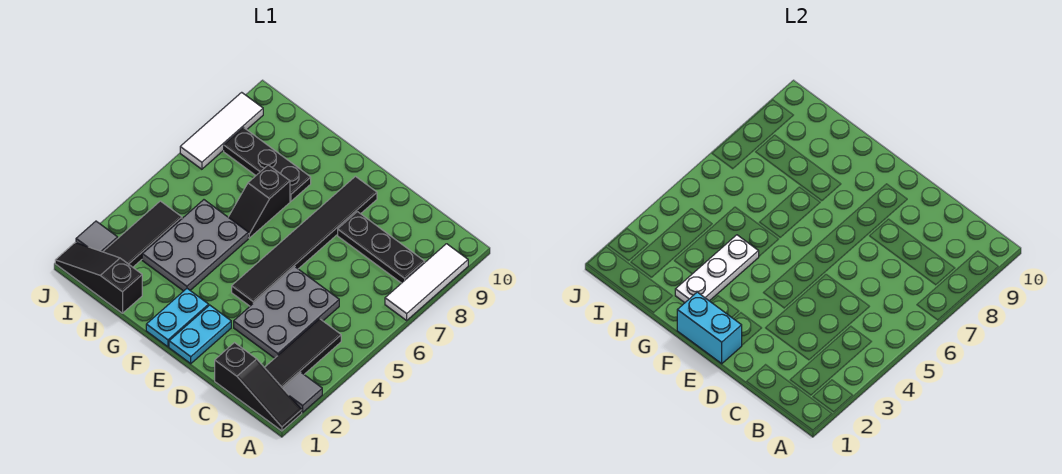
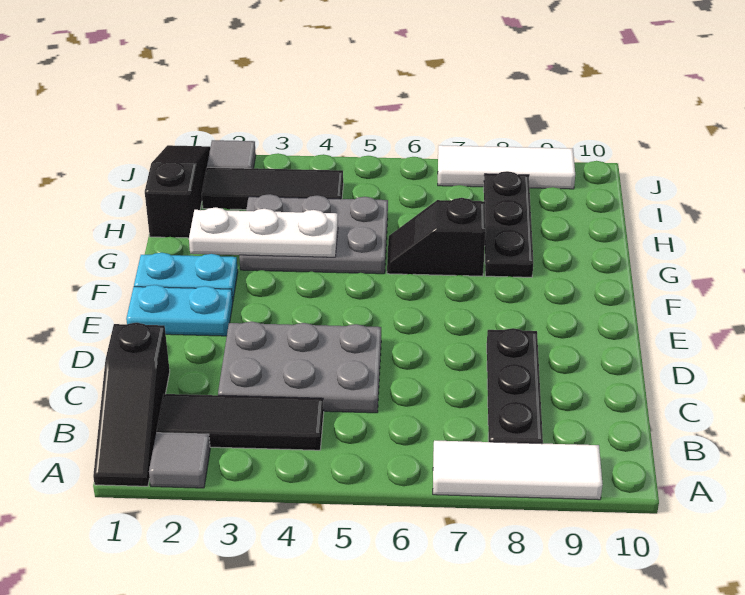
cyan brick E1:F1 level 2 -> none
black tile E4:E9 level 1 -> none

